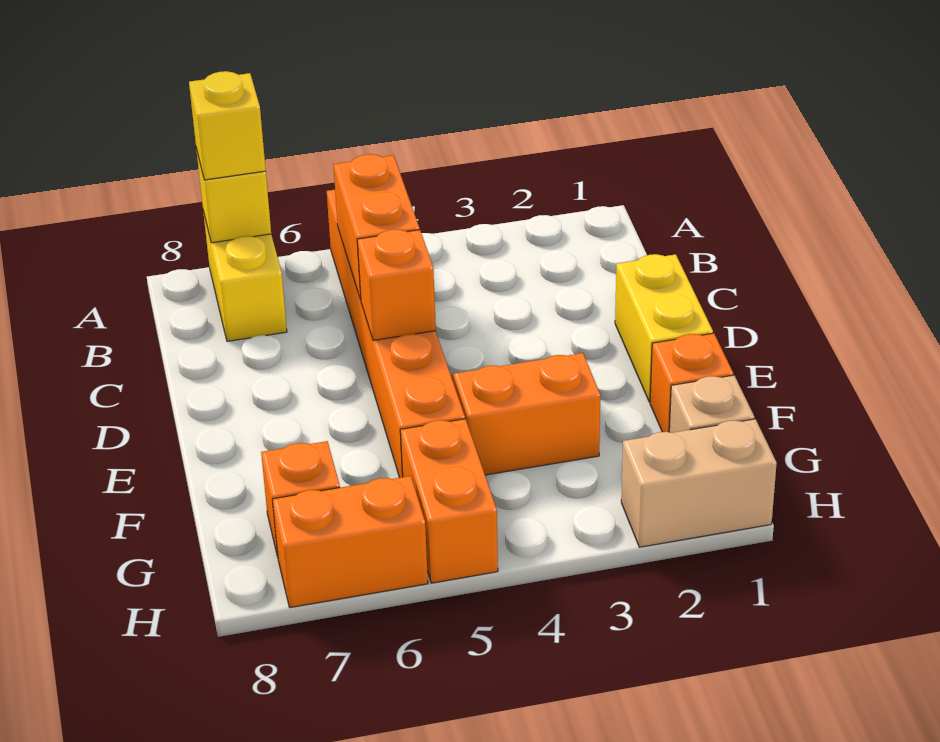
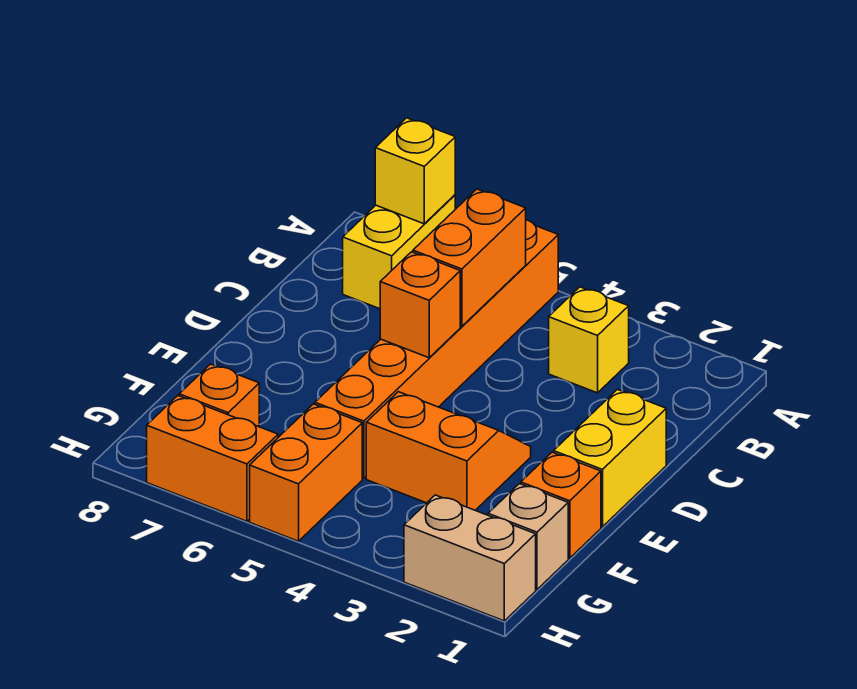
yellow brick A7 level 3 -> yellow brick B3 level 1

